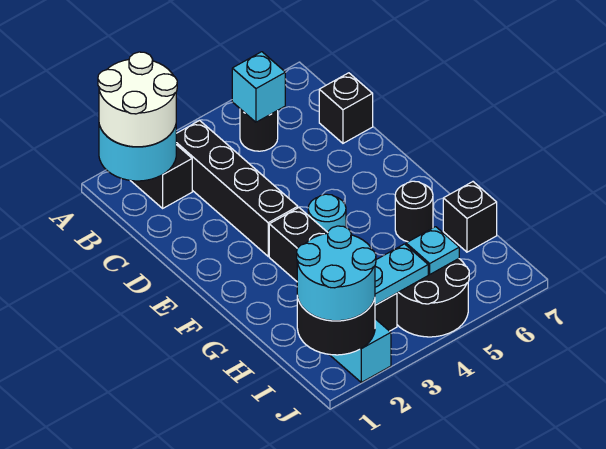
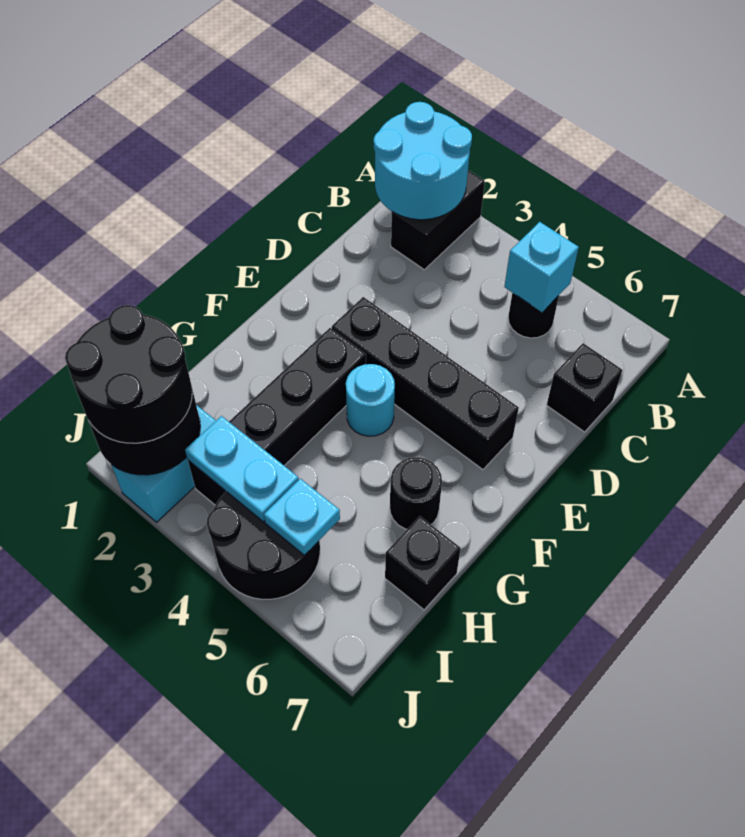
white round brick A1:B2 level 3 -> none
black brick B3:E3 level 1 -> black brick E3:E6 level 1
cyan round brick I1:J2 level 3 -> black round brick I1:J2 level 3

